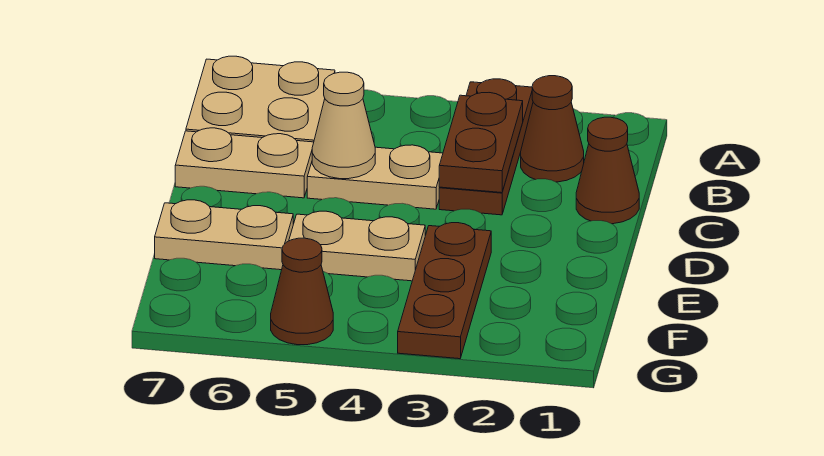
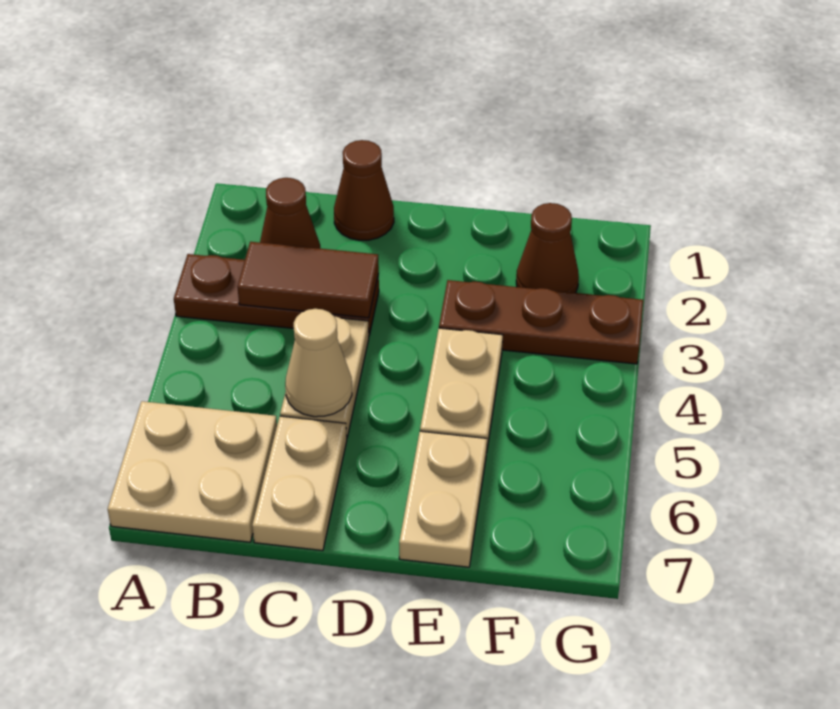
brown plate B3:C3 level 2 -> brown tile B3:C3 level 2
brown cone G5 level 1 -> brown cone F2 level 1

